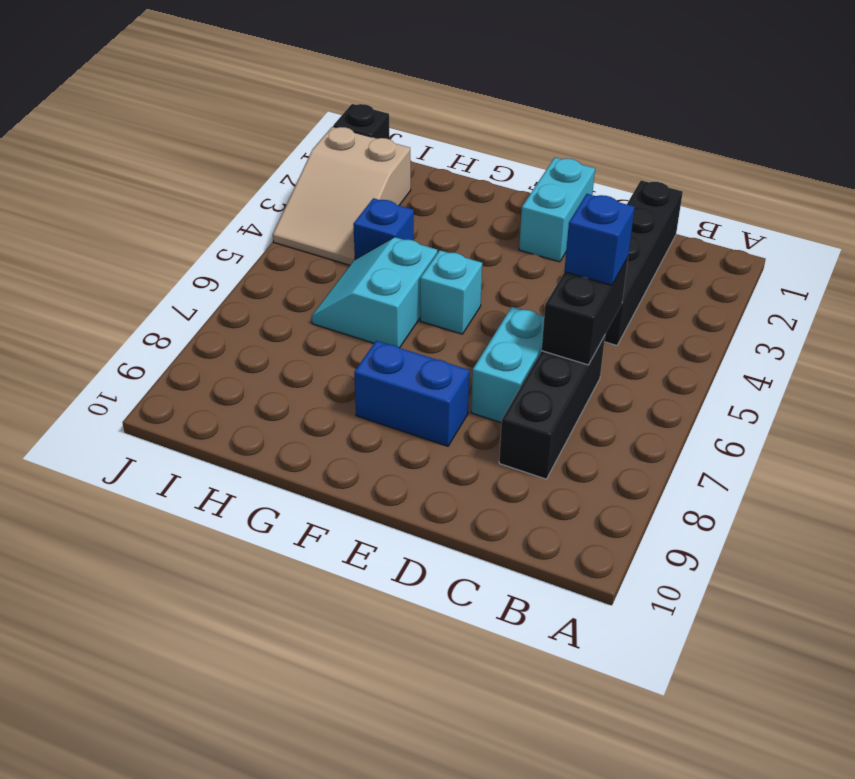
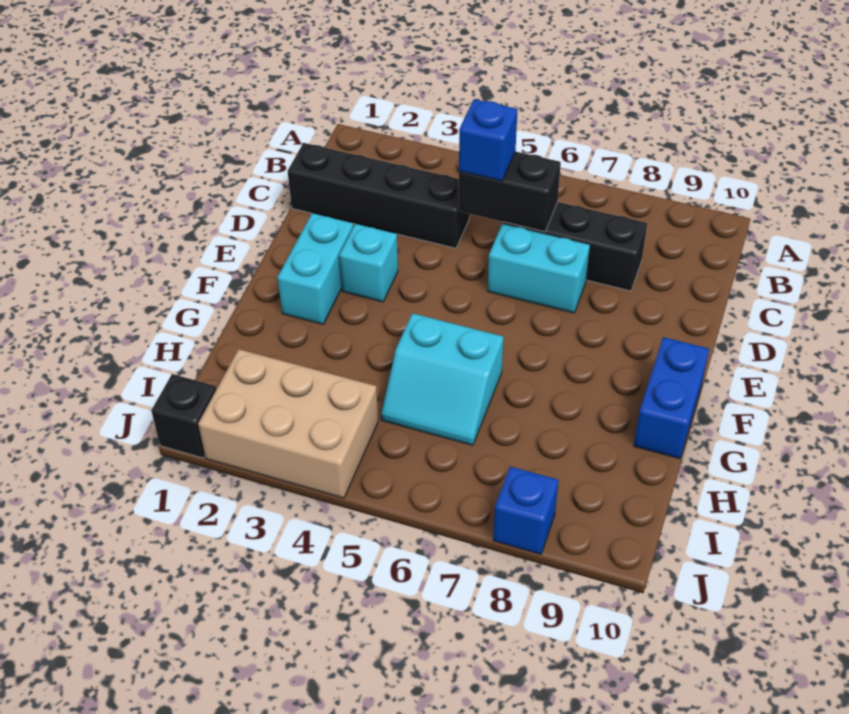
cyan brick E1:E2 level 1 -> cyan brick E2:F2 level 1
blue brick E8:F8 level 1 -> blue brick F10:G10 level 1
cyan brick F5 level 1 -> cyan brick E3 level 1
blue brick H4 level 1 -> blue brick J8 level 1
tan slope I2:J4 level 1 top 2 -> tan brick I2:J4 level 1

